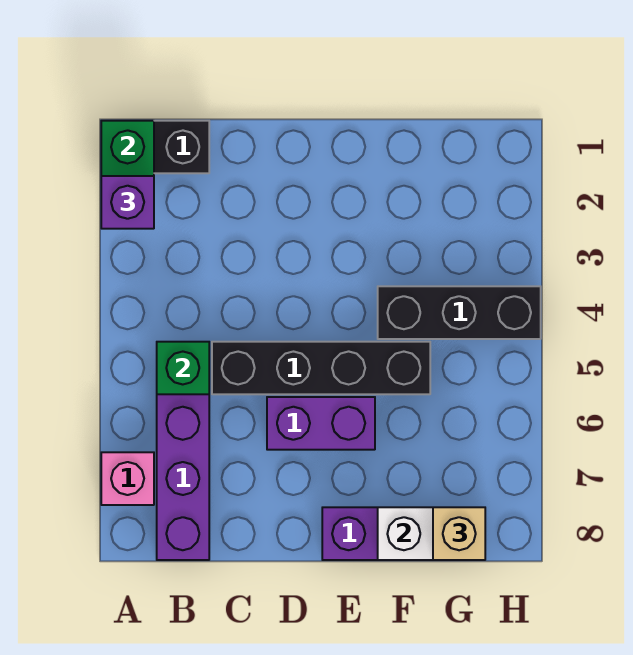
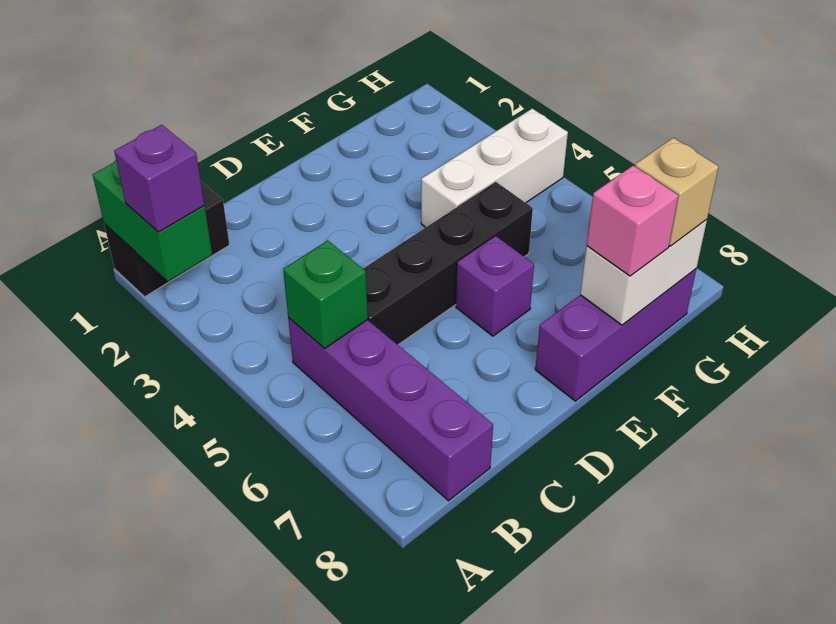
pink brick A7 level 1 -> pink brick F8 level 3
purple brick D6:E6 level 1 -> purple brick E6 level 1
black brick F4:H4 level 1 -> white brick F4:H4 level 1

